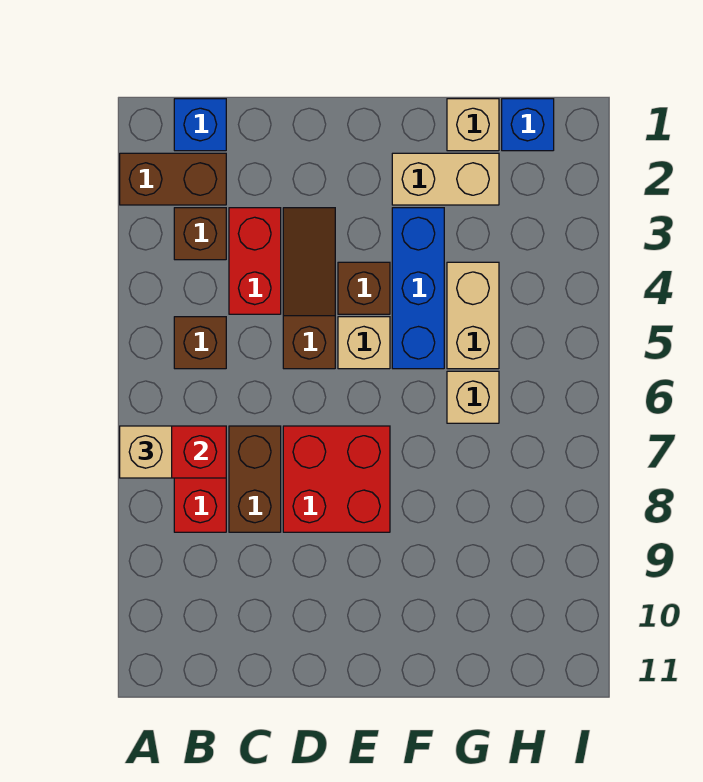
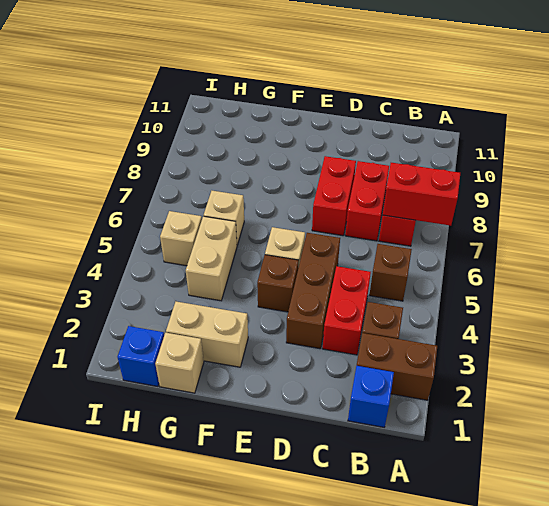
tan brick A7 level 3 -> tan brick H5 level 1
brown brick C7:C8 level 1 -> red brick C7:C8 level 1
brown slope D3:D5 level 1 top 5 -> brown brick D3:D5 level 1
red brick D7:E8 level 1 -> red brick D7:D8 level 1
blue brick F3:F5 level 1 -> none

